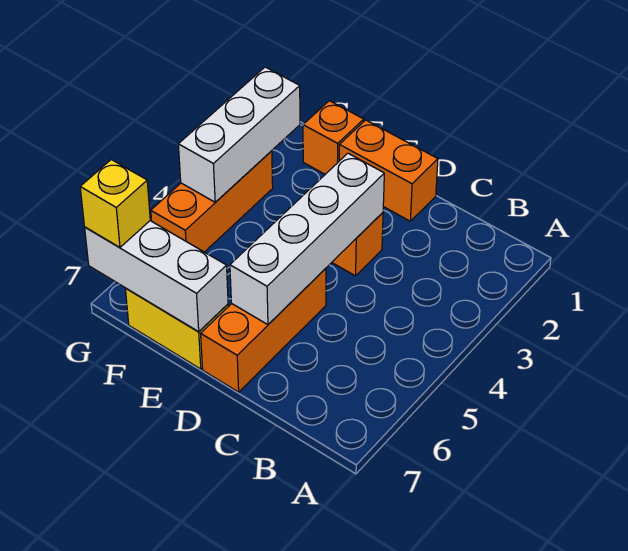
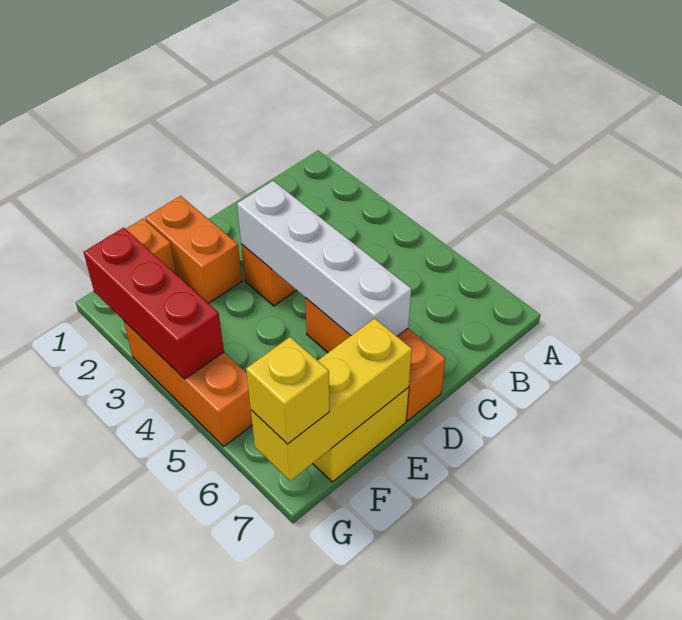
orange brick D1:E1 level 1 -> orange brick E1:E2 level 1
white brick E7:G7 level 2 -> yellow brick E7:G7 level 2
white brick G2:G4 level 2 -> red brick G2:G4 level 2

